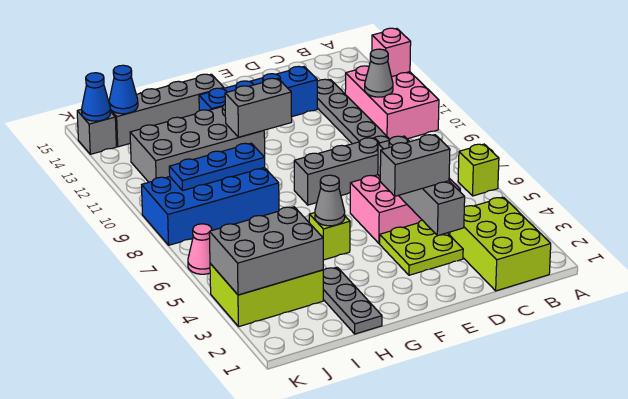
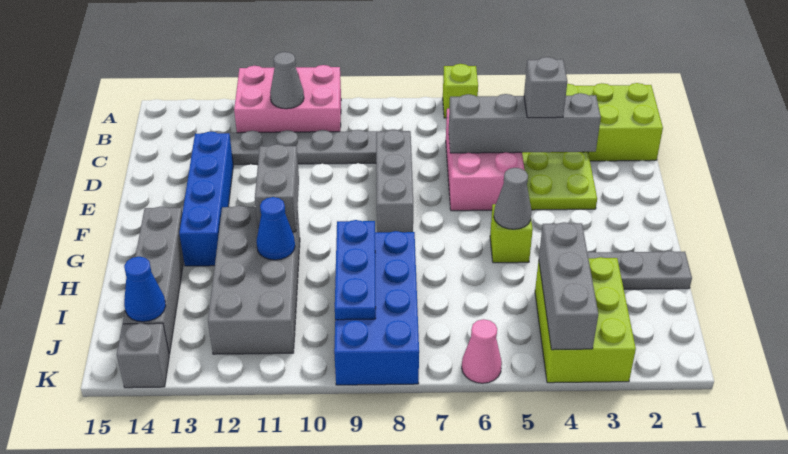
pink brick A12 level 2 -> none
grey brick D4:E4 level 3 -> grey brick D4 level 3
grey brick I3:K4 level 2 -> grey brick I4:K4 level 2
blue cone K14 level 2 -> blue cone H11 level 2

